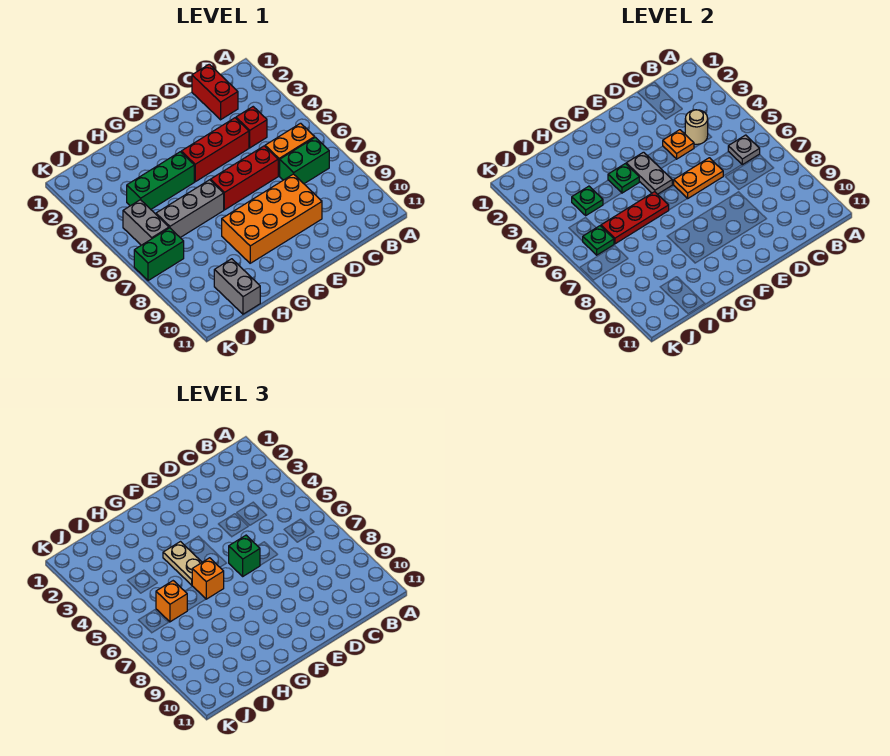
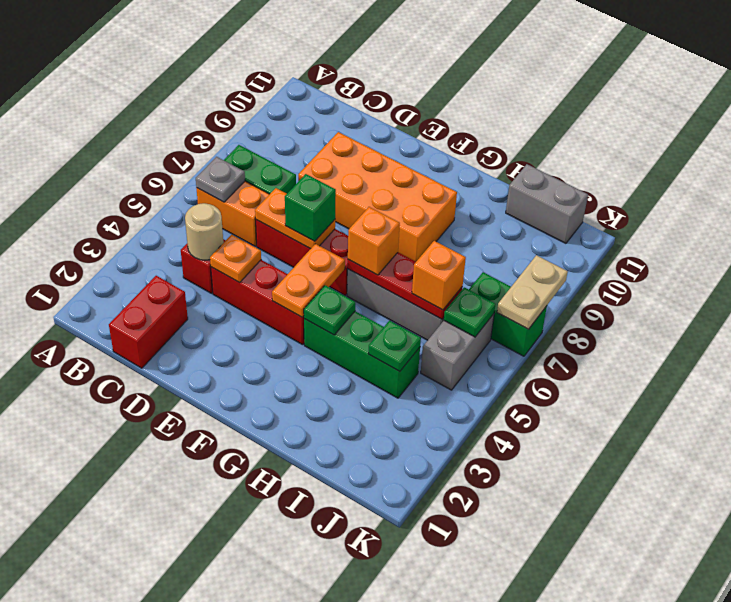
grey plate F4:F5 level 2 -> orange plate F4:F5 level 2
tan plate G4:G5 level 3 -> tan plate K7:K8 level 2
grey brick I10:I11 level 1 -> grey brick I11:J11 level 1

